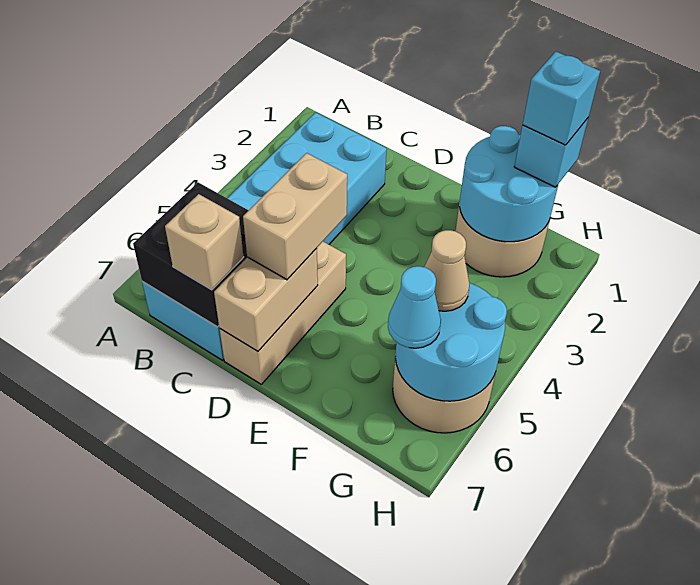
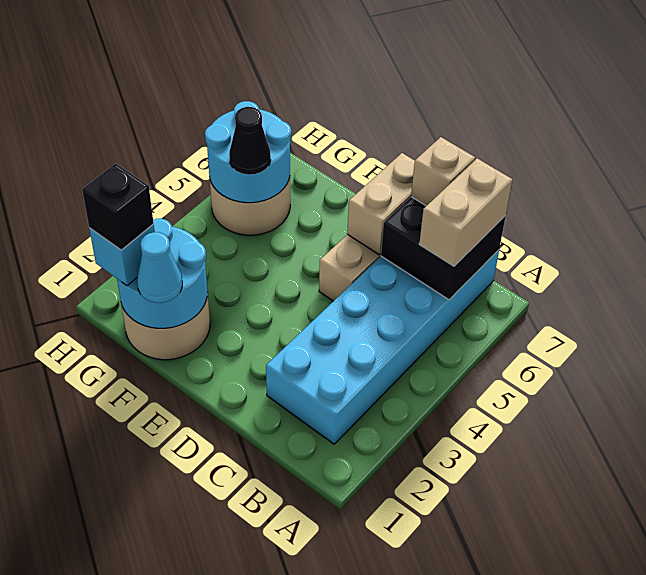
tan brick D5:D6 level 3 -> tan brick B6:B7 level 3
cyan brick G1 level 4 -> black brick G1 level 4
tan cone G5 level 3 -> black cone G5 level 3
cyan cone G6 level 3 -> cyan cone F1 level 3

